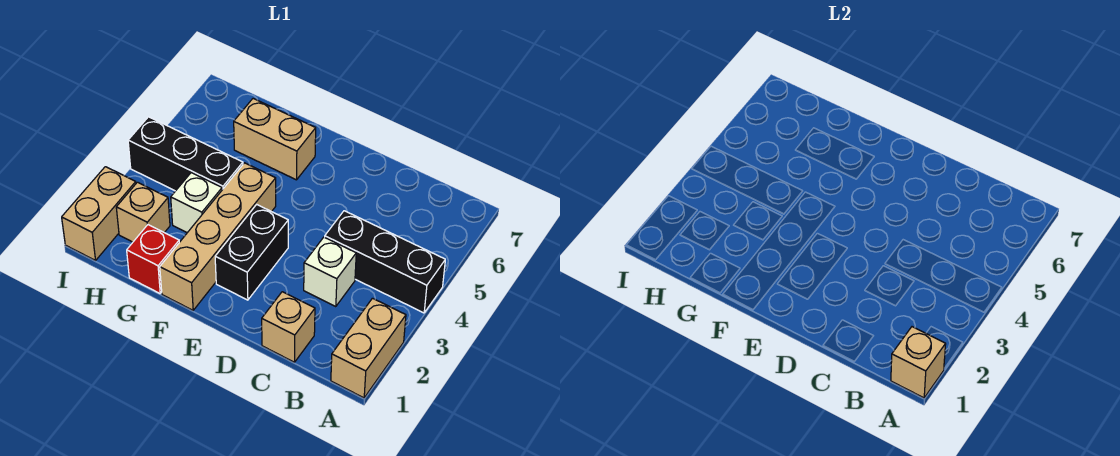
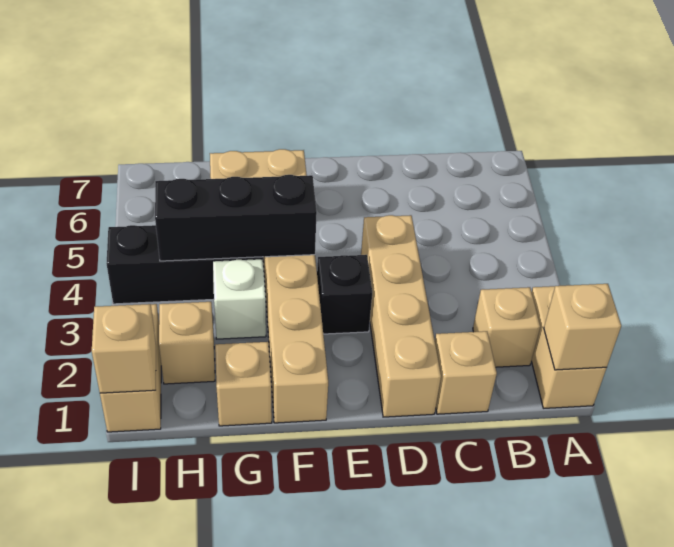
black brick A4:C4 level 1 -> black brick F4:H4 level 2
none -> tan brick B2 level 1
white brick C3 level 1 -> none
none -> tan brick D1:D4 level 1
black brick E2:E3 level 1 -> black brick E3 level 1
red brick G1 level 1 -> tan brick G1 level 1
none -> tan brick I1 level 2

